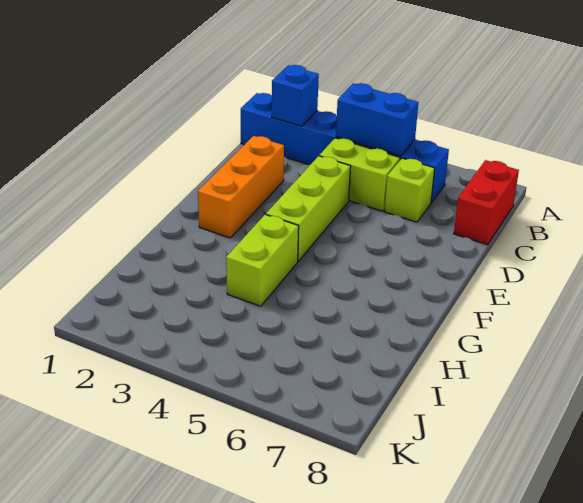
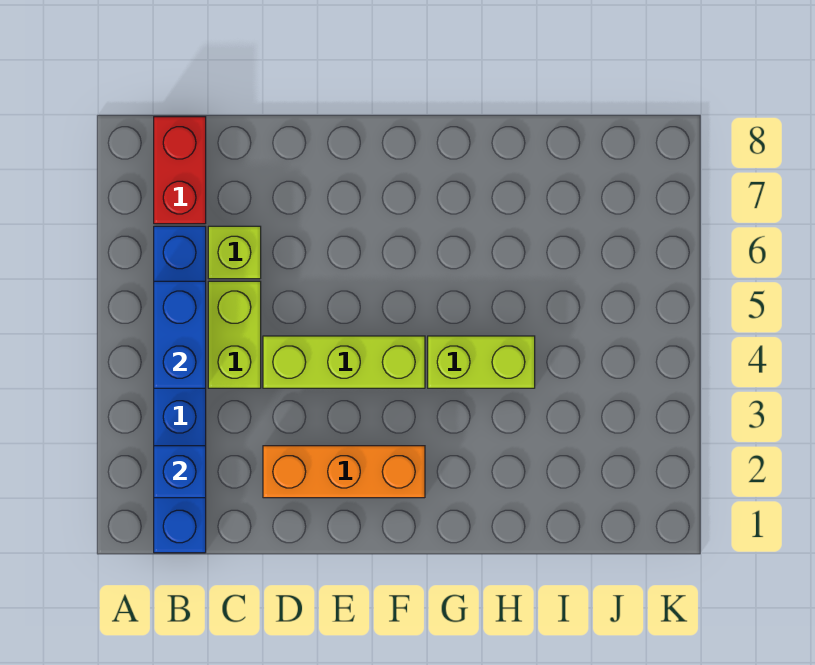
red brick B8:C8 level 1 -> red brick B7:B8 level 1

